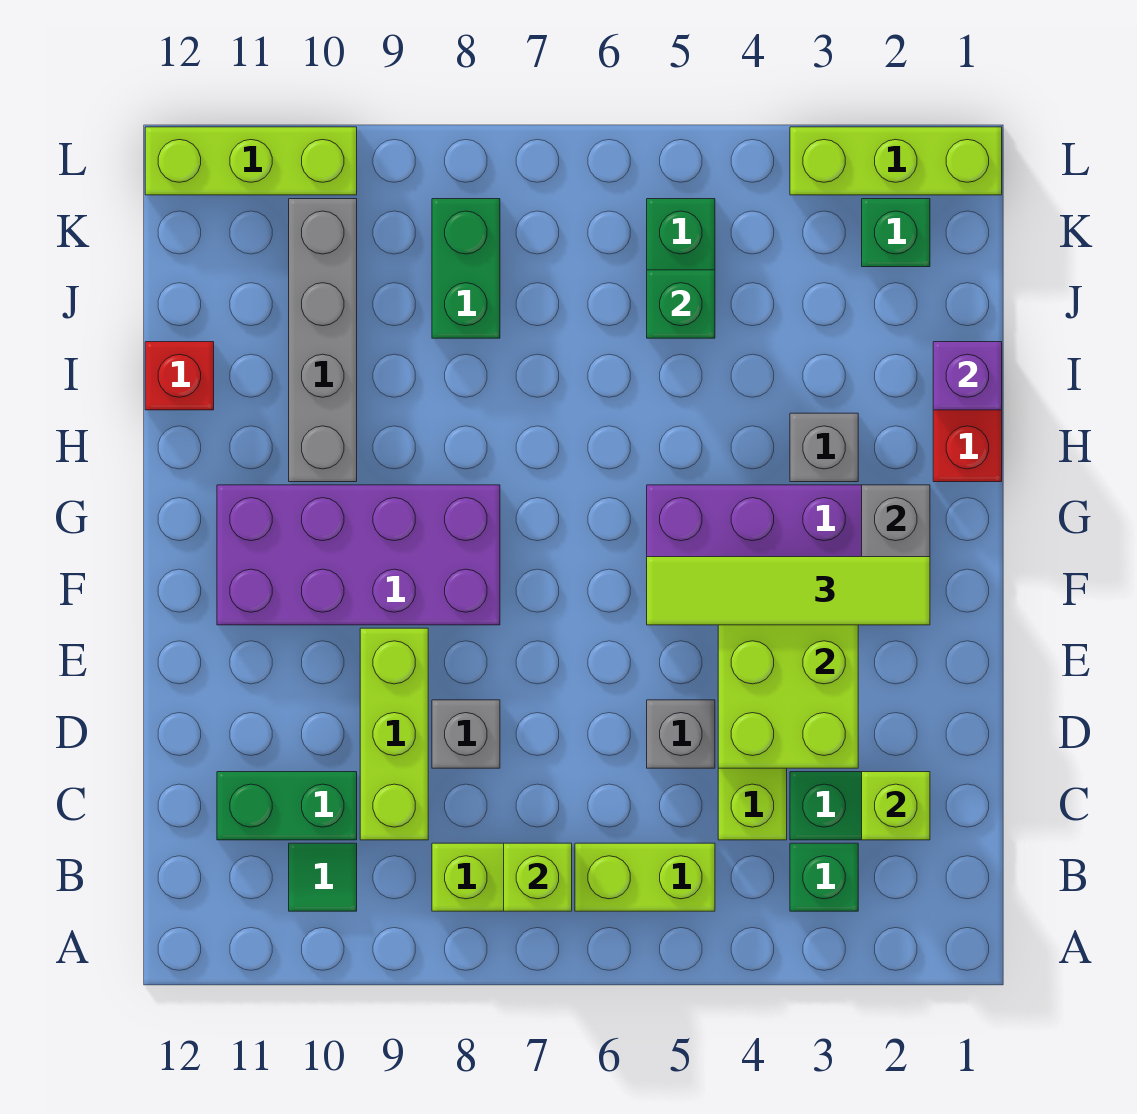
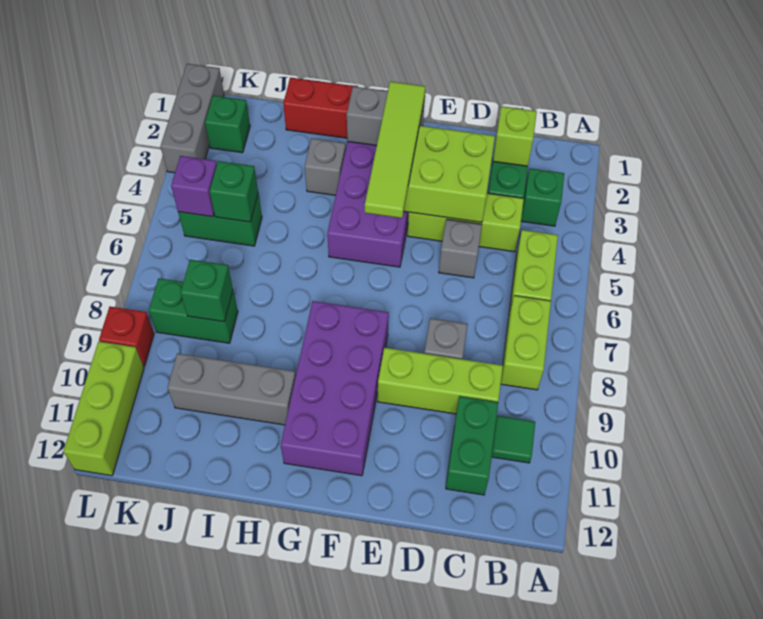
lime brick B7 level 2 -> none
grey brick H10:K10 level 1 -> grey brick H10:J10 level 1
purple brick I1 level 2 -> purple brick K5 level 2
red brick I12 level 1 -> red brick L9 level 1
none -> green brick J8 level 2
lime brick L1:L3 level 1 -> grey brick L1:L3 level 1

